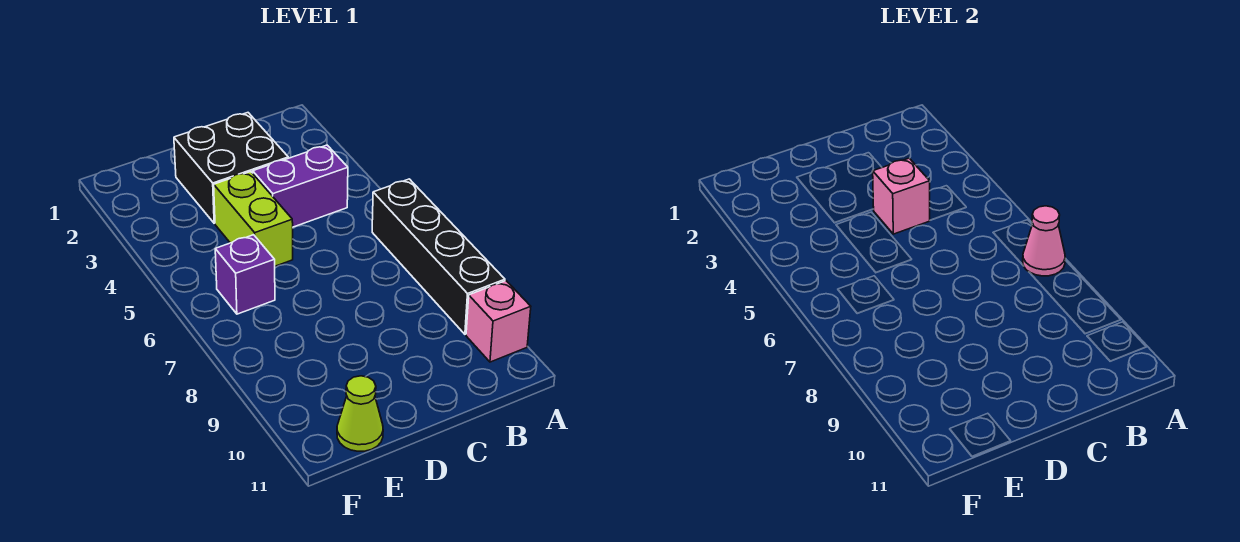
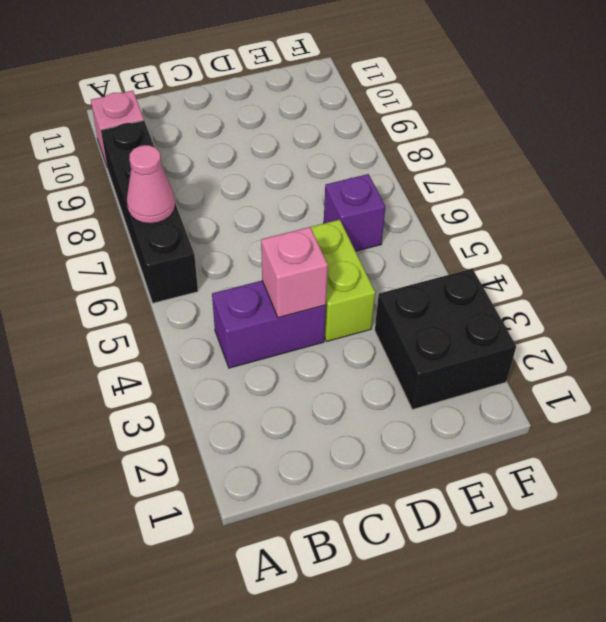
black brick C2:D3 level 1 -> black brick E2:F3 level 1
lime cone E11 level 1 -> none

